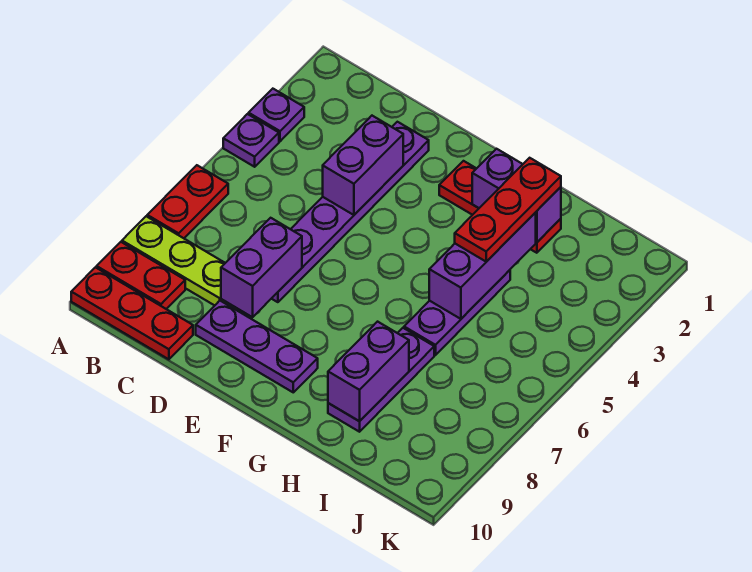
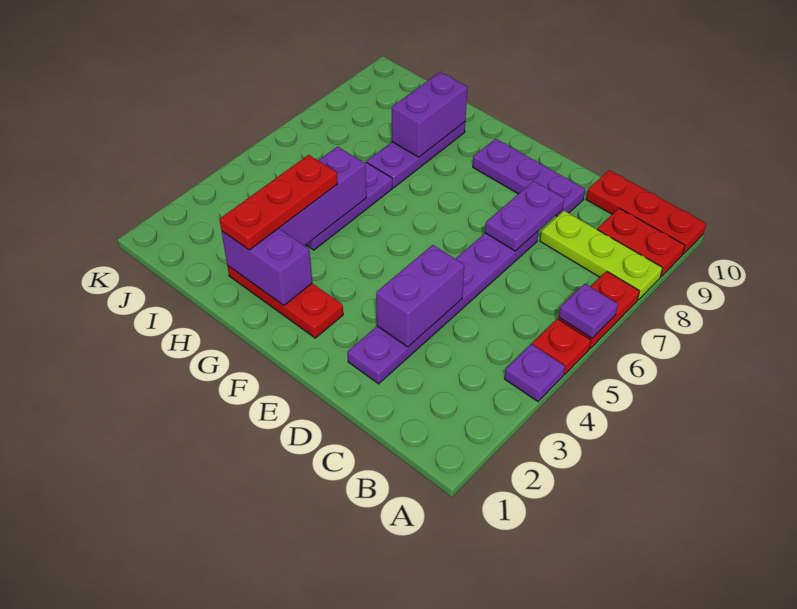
purple plate A3 level 1 -> purple plate A6 level 2
none -> red plate A5 level 1
purple brick D7:D8 level 2 -> purple plate D7:D8 level 2

